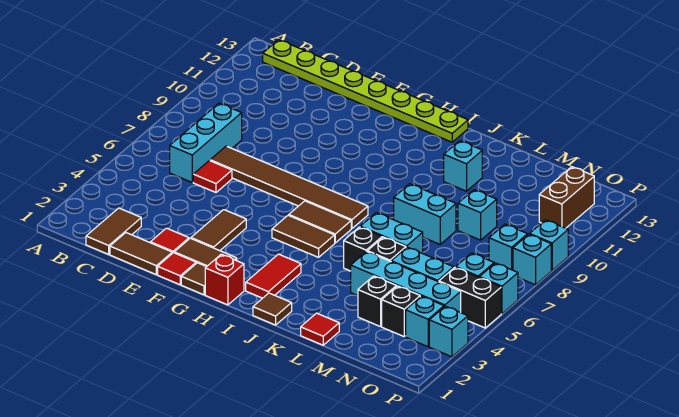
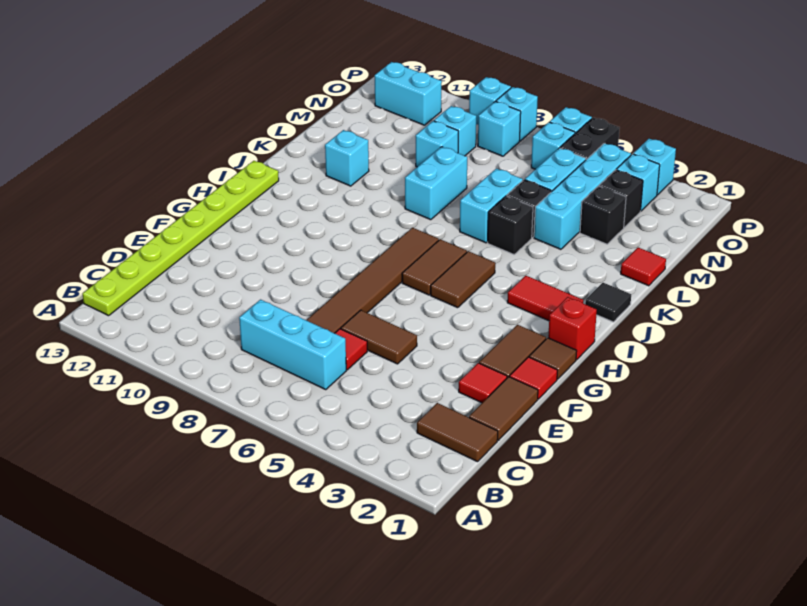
brown tile F3:F4 level 1 -> brown tile E5:E6 level 1
brown tile J1 level 1 -> black tile J1 level 1
none -> cyan brick N9 level 1
brown brick O11:O12 level 1 -> cyan brick O11:O12 level 1

